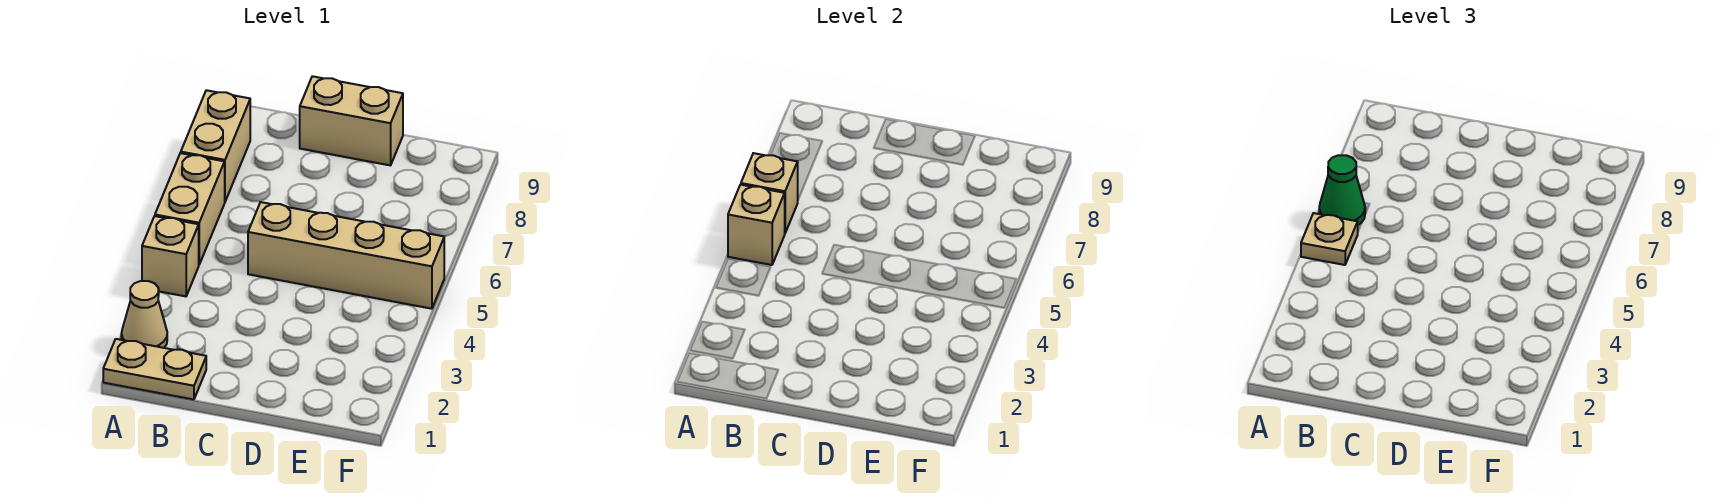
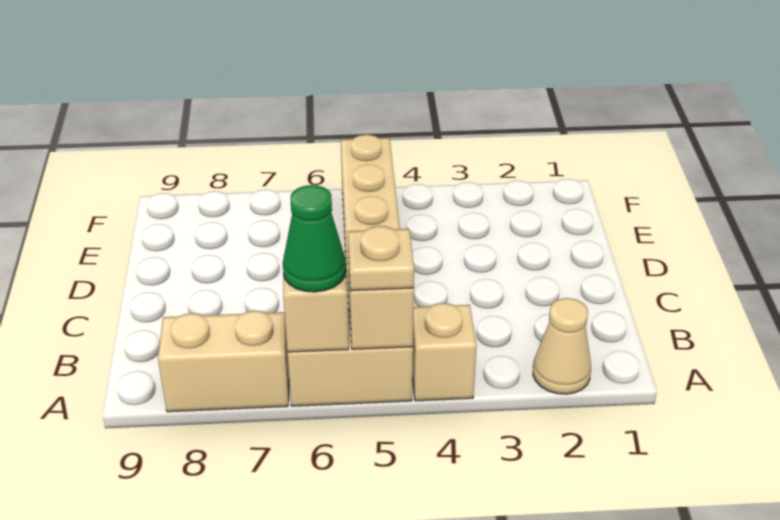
tan plate A1:B1 level 1 -> none
tan brick C9:D9 level 1 -> none

